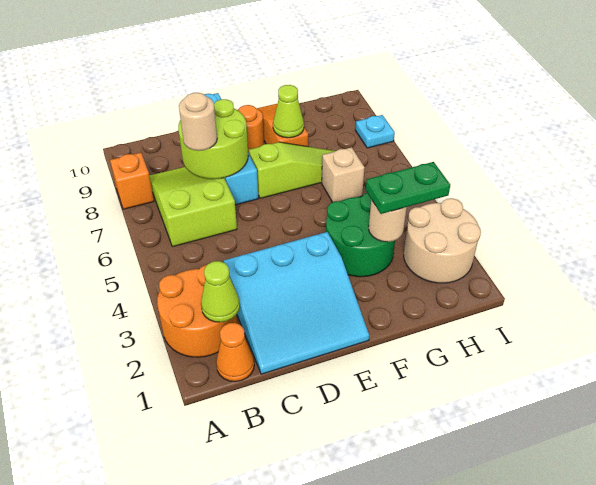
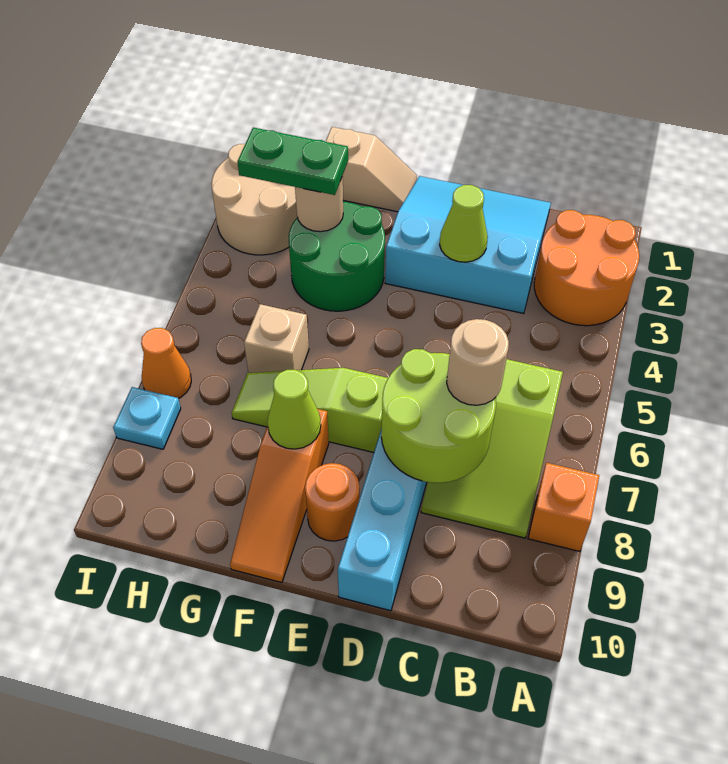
orange cone B1 level 1 -> orange cone I7 level 1
lime cone B2 level 2 -> lime cone D3 level 2
none -> tan slope F1:G1 level 1 top G

